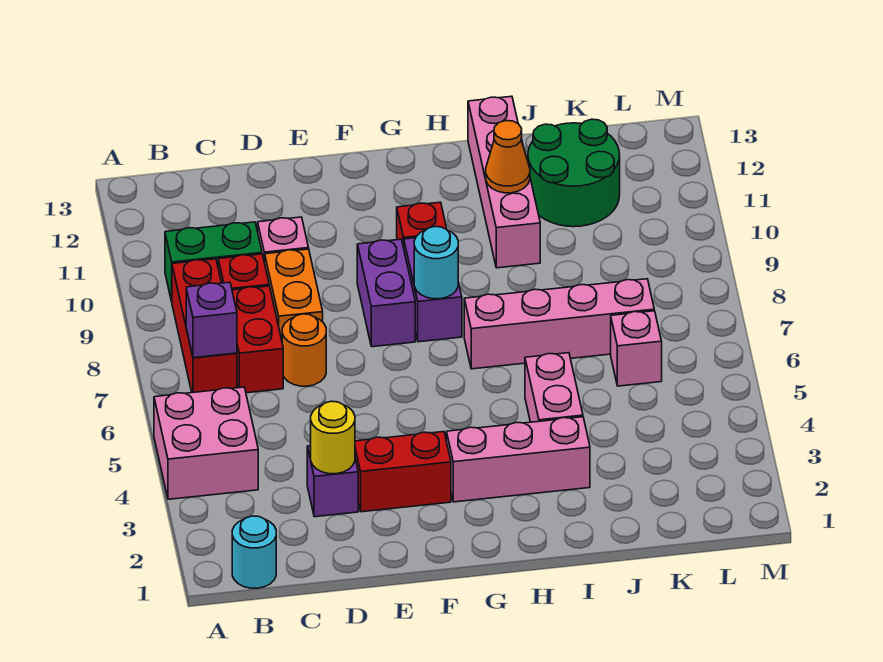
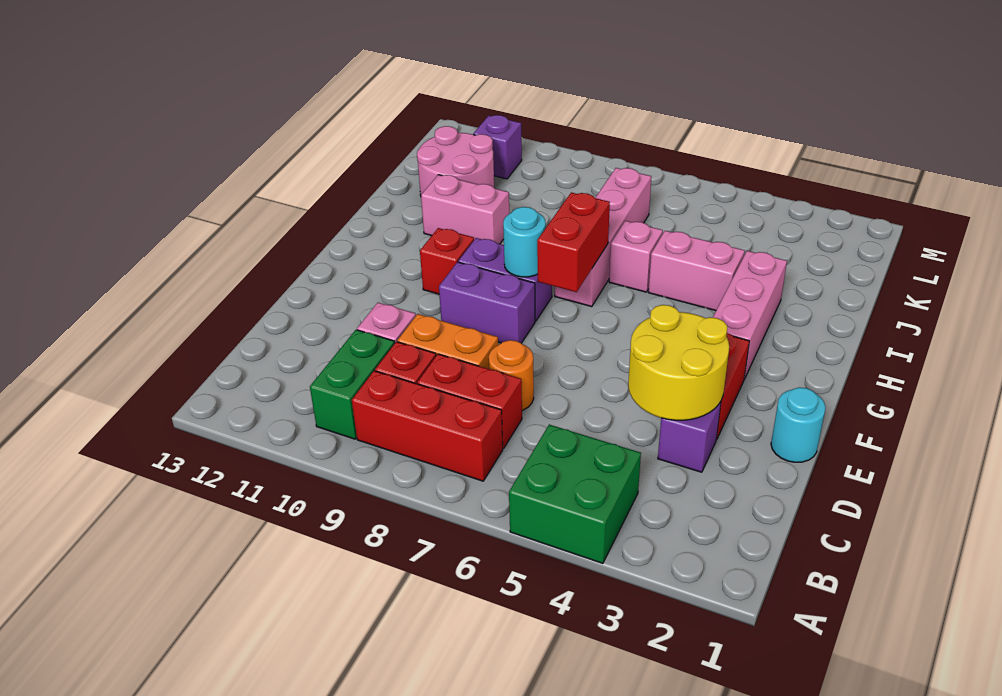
pink brick A4:B5 level 1 -> green brick A4:B5 level 1
cyan round brick B1 level 1 -> cyan round brick E1 level 1
purple brick B7 level 2 -> purple brick L11 level 1
yellow round brick D3 level 2 -> yellow round brick D3:E4 level 2
none -> red brick G7:H7 level 2
pink brick I10:I13 level 1 -> pink brick I10:I11 level 1
orange cone I11 level 2 -> none
green round brick J11:K12 level 1 -> pink round brick J11:K12 level 1
pink brick K6 level 1 -> pink brick I6 level 1

